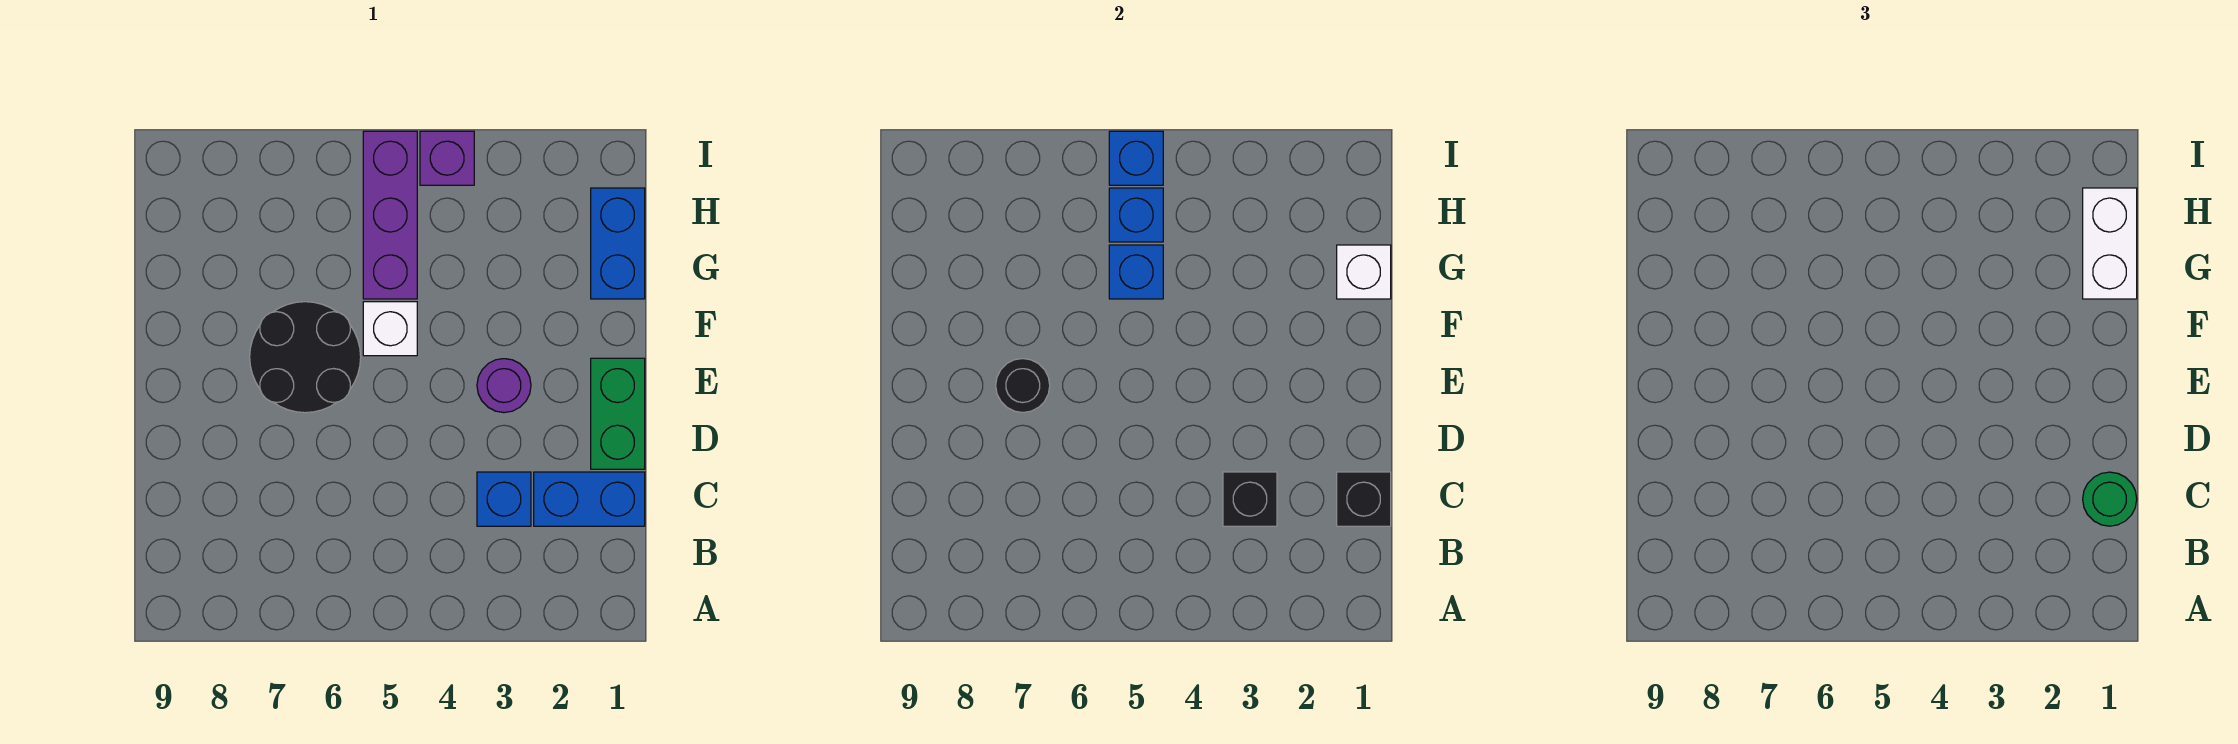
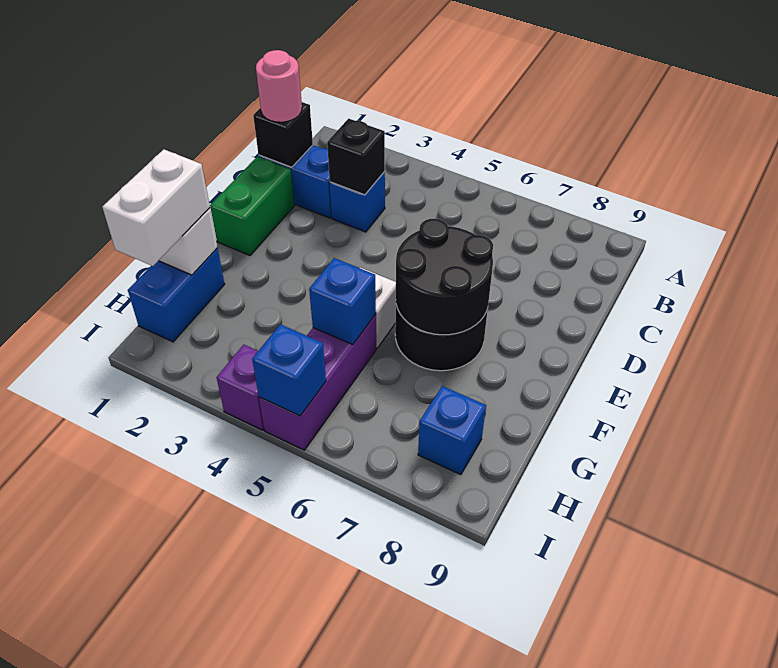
green round brick C1 level 3 -> pink round brick C1 level 3
purple round brick E3 level 1 -> none
black round brick E7 level 2 -> black round brick E6:F7 level 2
blue brick H5 level 2 -> blue brick H8 level 1

